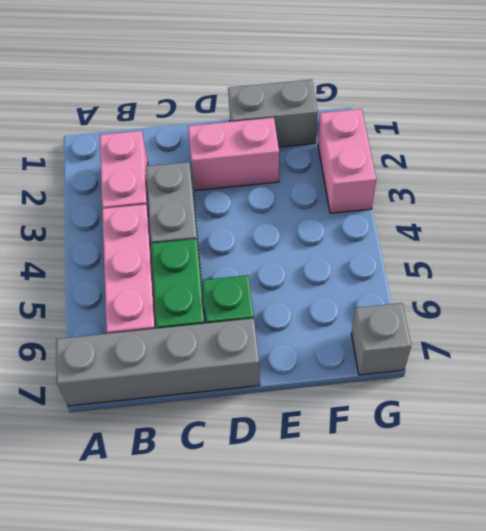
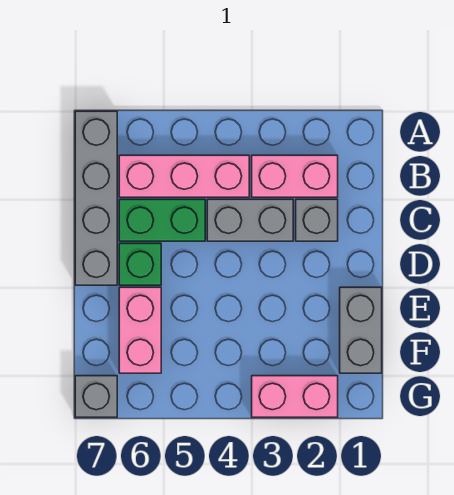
none -> grey brick C2 level 1
pink brick D2:E2 level 1 -> pink brick E6:F6 level 1

